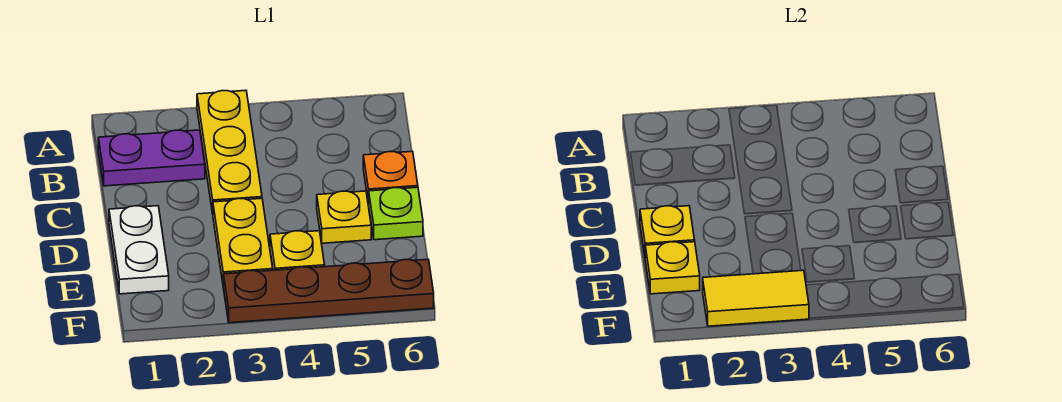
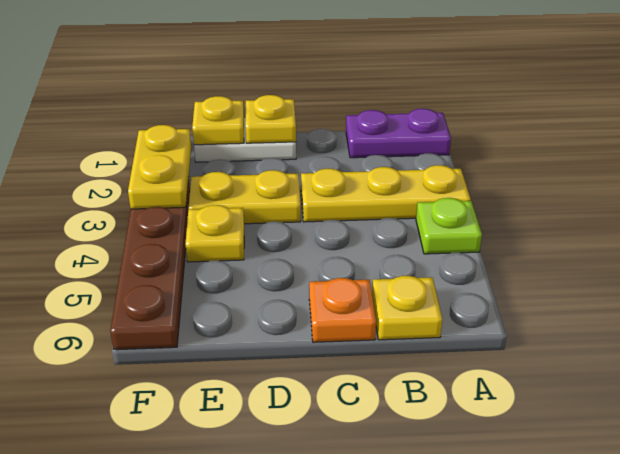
purple plate B1:B2 level 1 -> purple plate A1:B1 level 1
yellow plate D5 level 1 -> yellow plate B6 level 1
lime plate D6 level 1 -> lime plate A4 level 1
yellow tile F2:F3 level 2 -> yellow plate F2:F3 level 2

